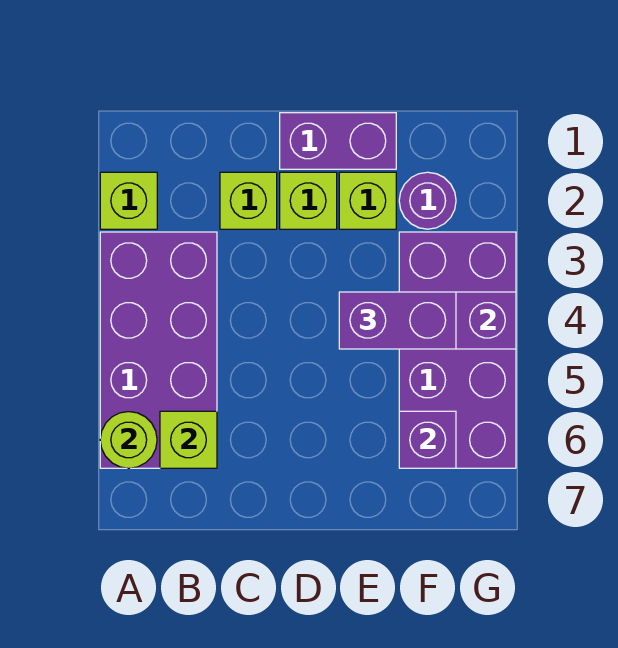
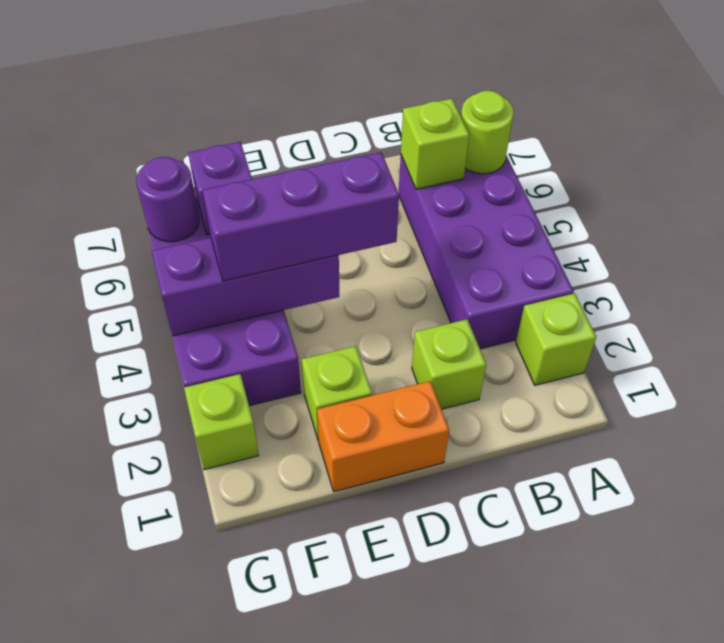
purple brick D1:E1 level 1 -> orange brick D1:E1 level 1
lime brick D2 level 1 -> lime brick G2 level 1
purple brick E4:F4 level 3 -> purple brick D4:F4 level 3
purple round brick F2 level 1 -> purple round brick G6 level 2

